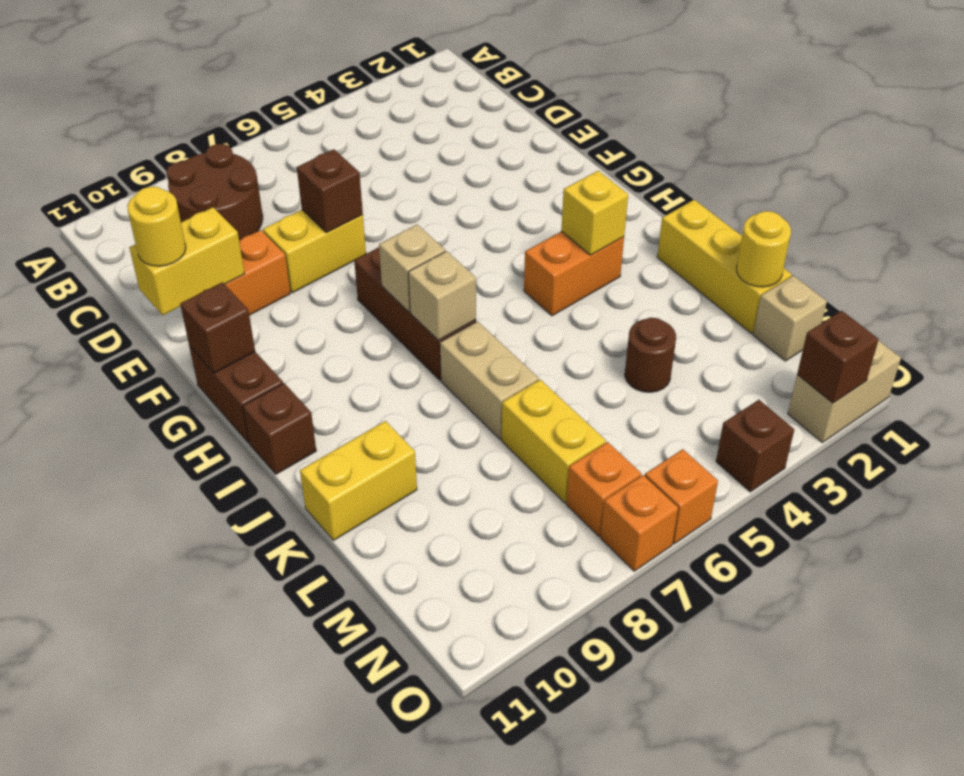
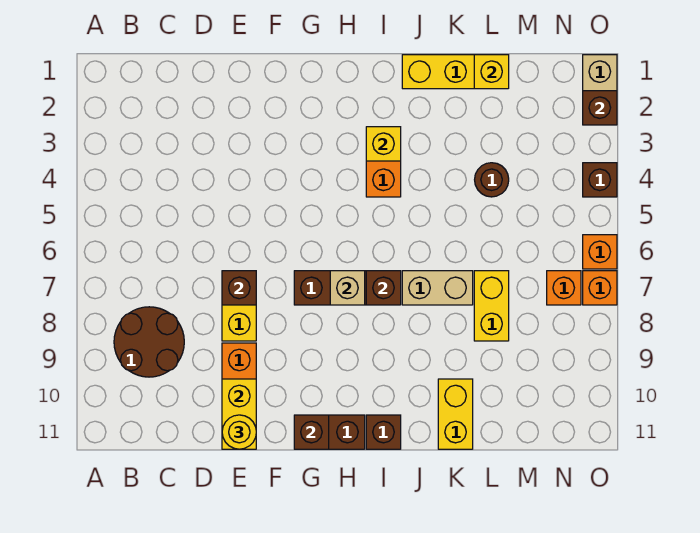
tan brick I7 level 2 -> brown brick I7 level 2
yellow round brick L1 level 2 -> yellow brick L1 level 2
yellow brick L7:M7 level 1 -> yellow brick L7:L8 level 1
tan brick M1 level 1 -> none

